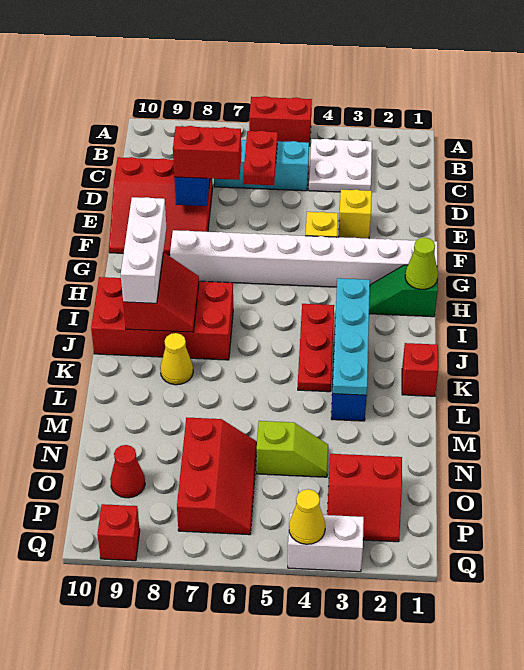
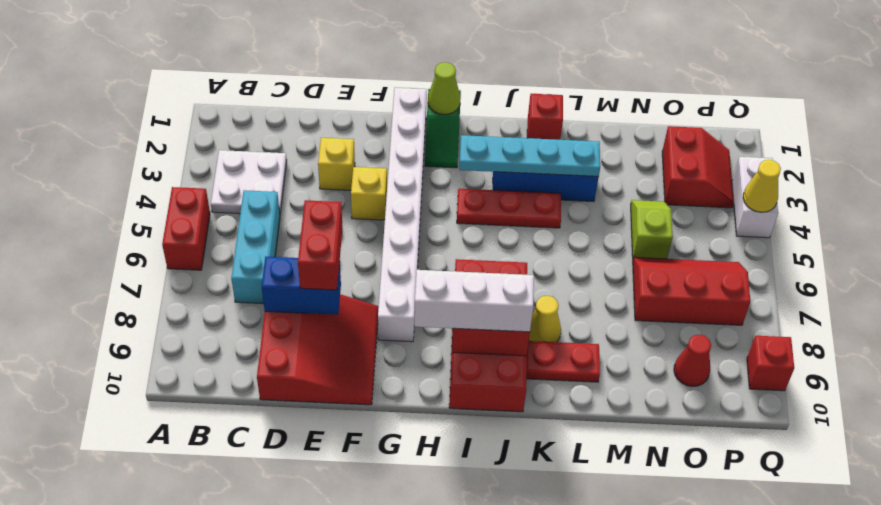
red plate C6:D6 level 2 -> red plate K9:L9 level 1

